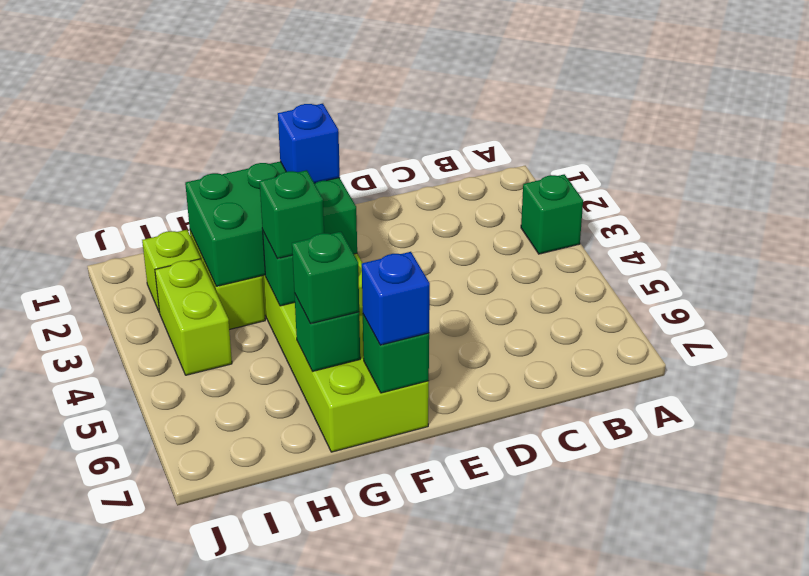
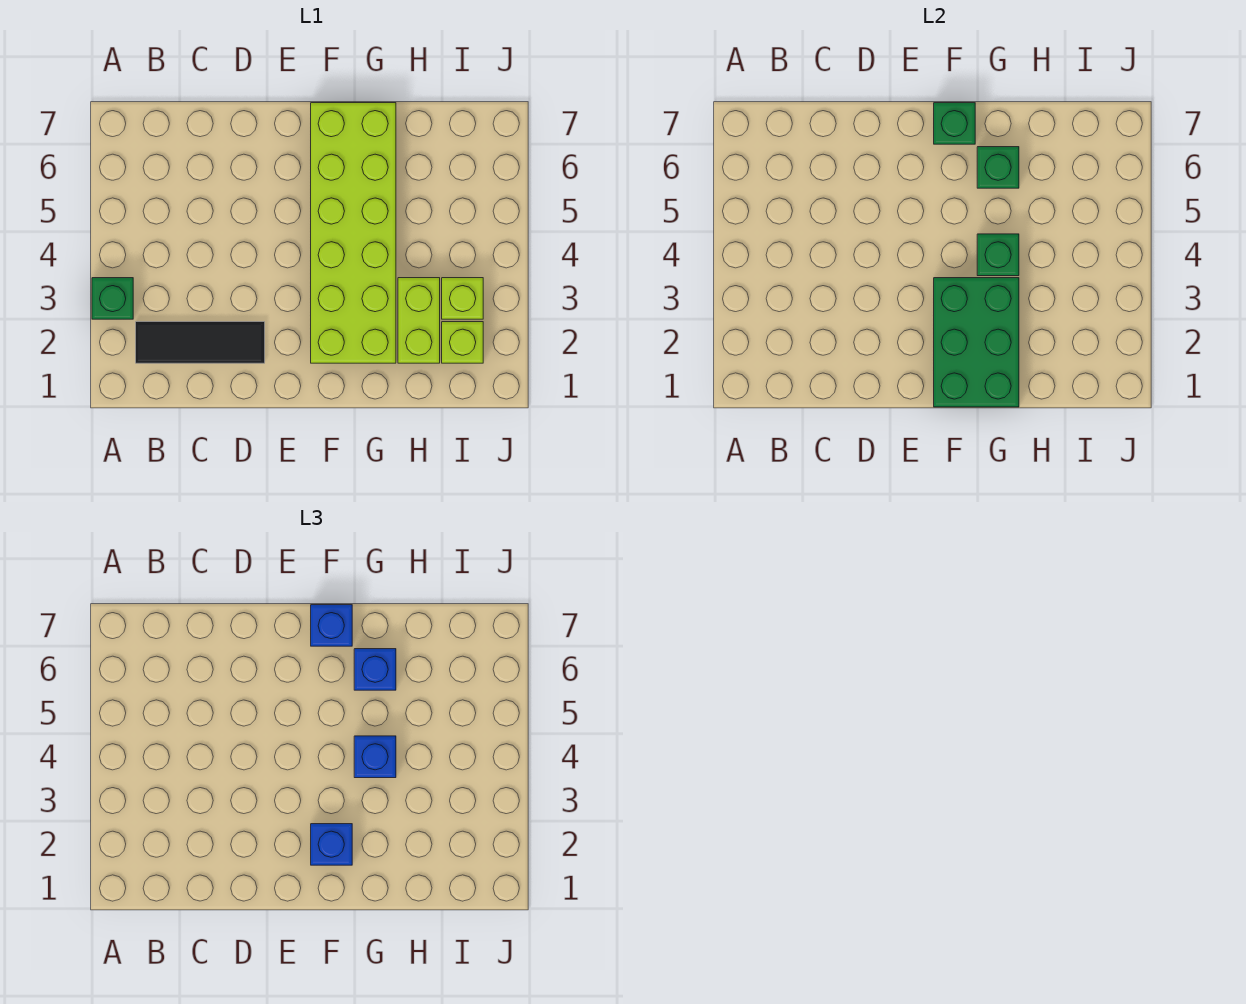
none -> black tile B2:D2 level 1
green brick F2:H3 level 2 -> green brick F1:G3 level 2
green brick G4 level 3 -> blue brick G4 level 3
green brick G6 level 3 -> blue brick G6 level 3
lime brick I3:I4 level 1 -> lime brick I3 level 1

